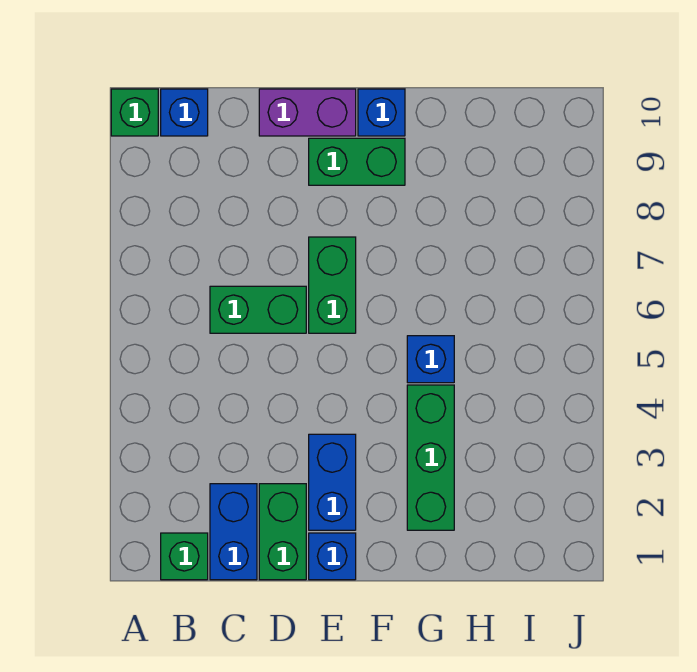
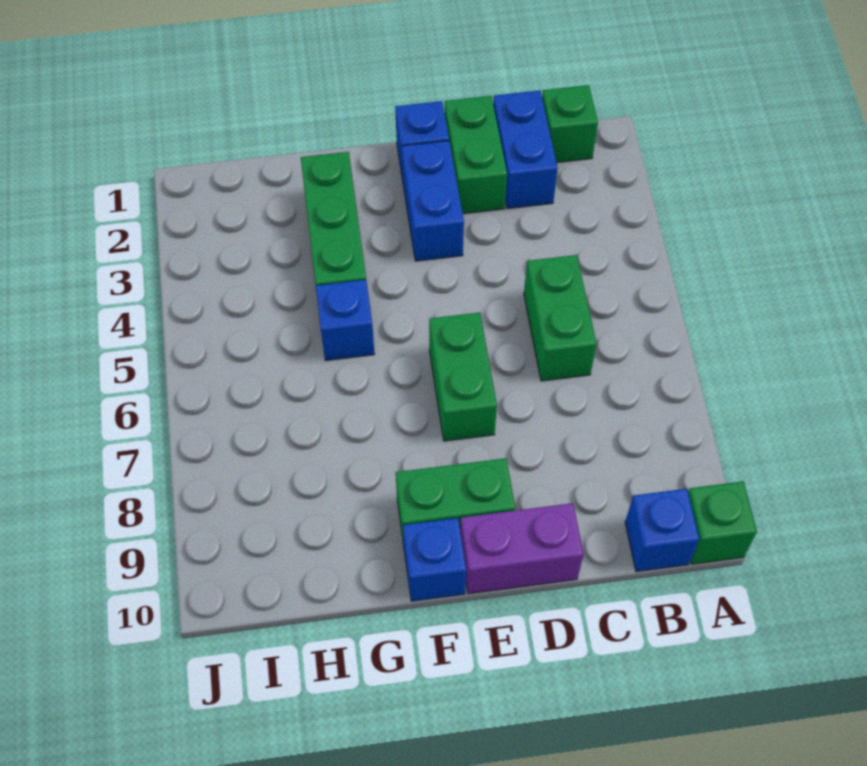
green brick C6:D6 level 1 -> green brick C5:C6 level 1

